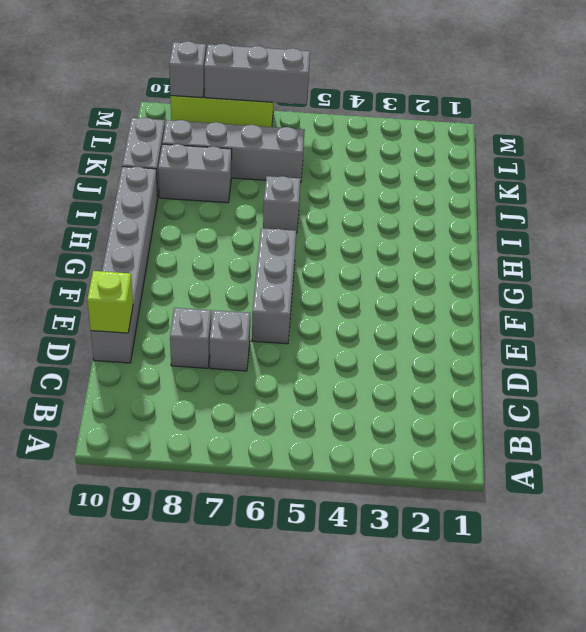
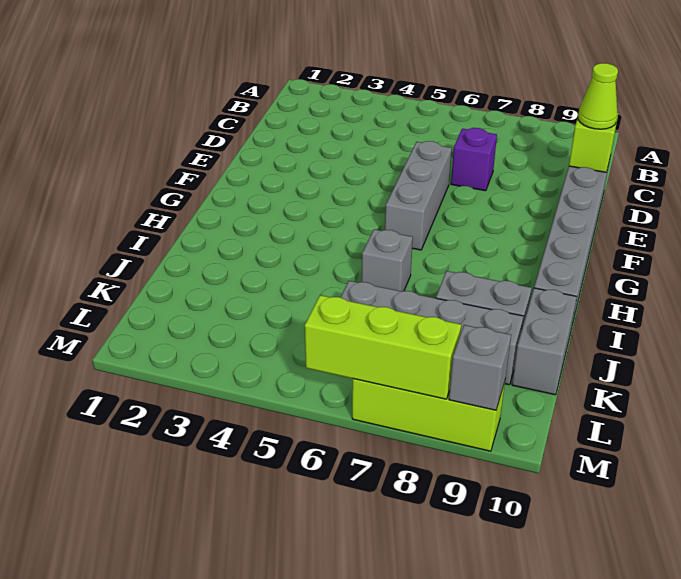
grey brick D7 level 1 -> purple brick D7 level 1
grey brick D8 level 1 -> none
none -> lime cone D10 level 3
grey brick M6:M8 level 2 -> lime brick M6:M8 level 2

